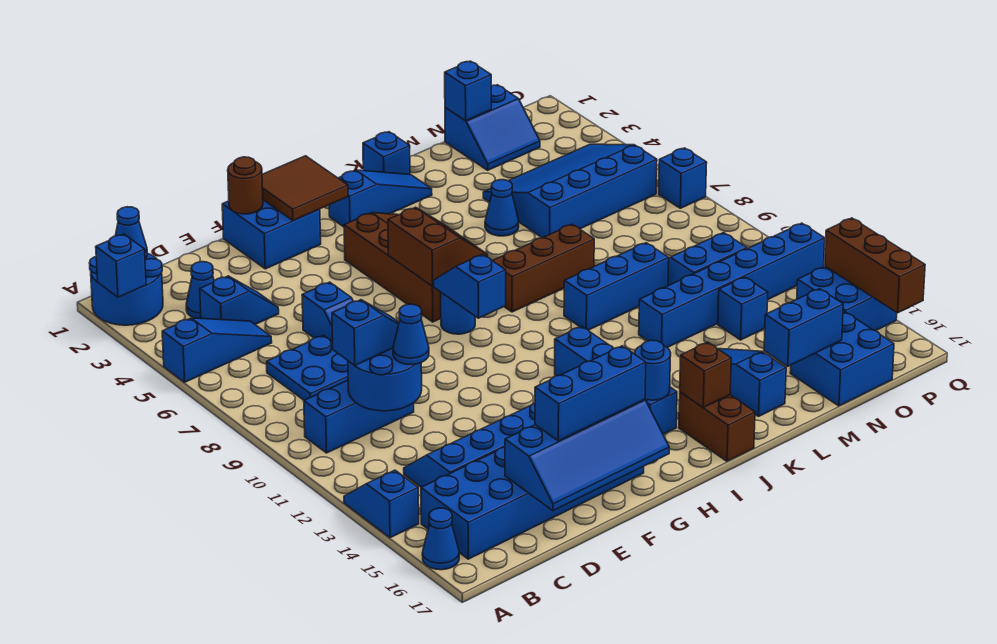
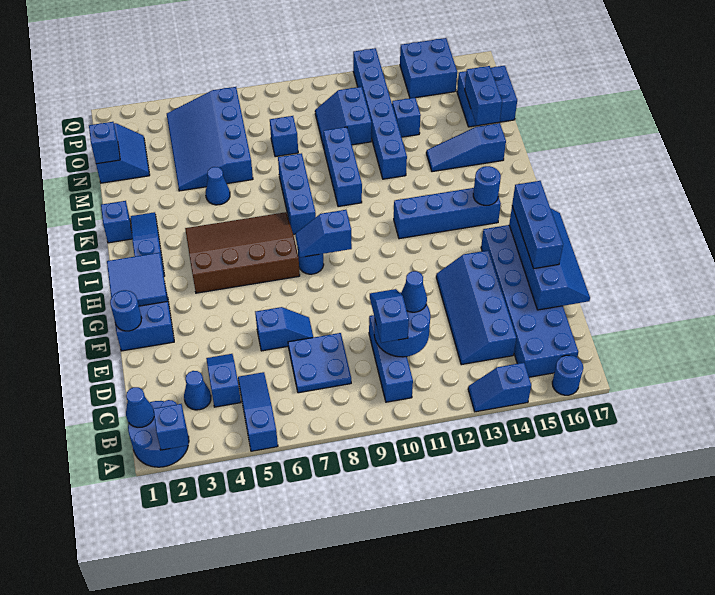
blue cone A16 level 1 -> blue round brick A16 level 1
brown round brick F1 level 2 -> blue round brick F1 level 2
brown tile G1:H2 level 2 -> blue tile G1:H2 level 2
brown slope H6:I7 level 2 top H -> none
brown brick J8:L8 level 1 -> blue brick J8:L8 level 1
brown brick J16:J17 level 1 -> none
brown brick J16 level 2 -> none
blue brick Q7 level 1 -> blue brick N8 level 1
brown brick Q14:Q16 level 2 -> none

